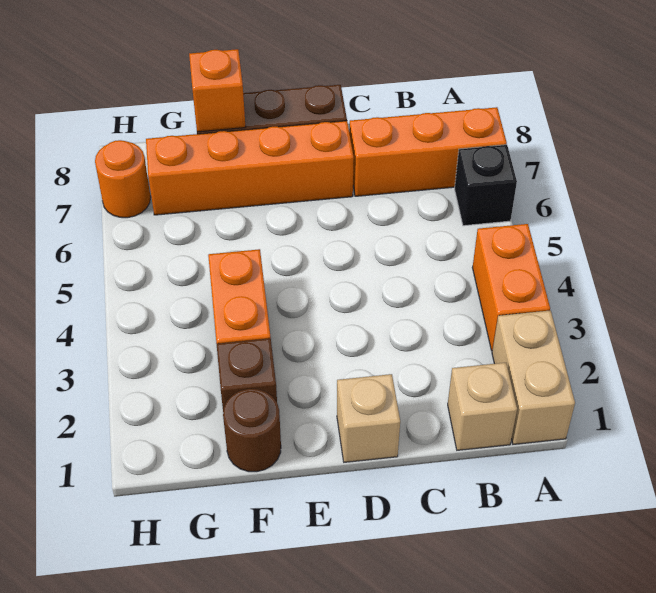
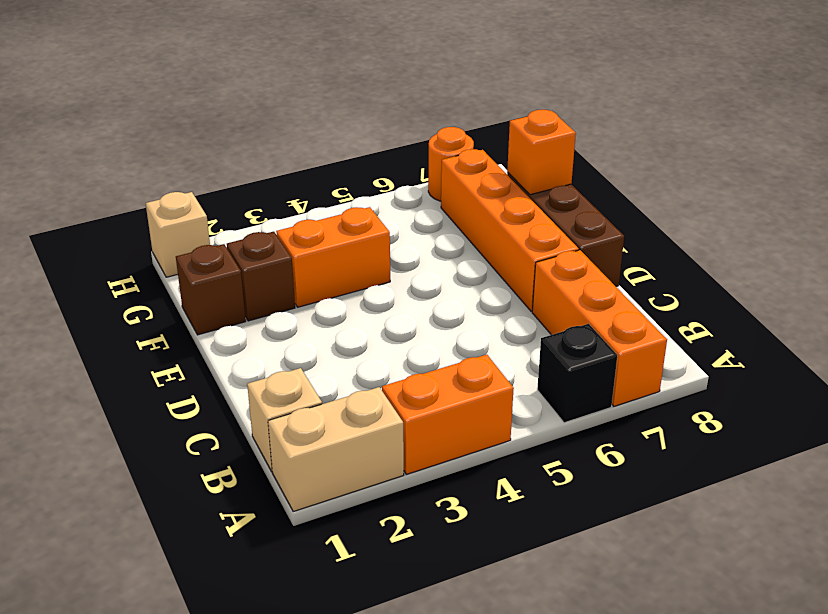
tan brick D1 level 1 -> tan brick H1 level 1
brown round brick F1 level 1 -> brown brick F1 level 1

